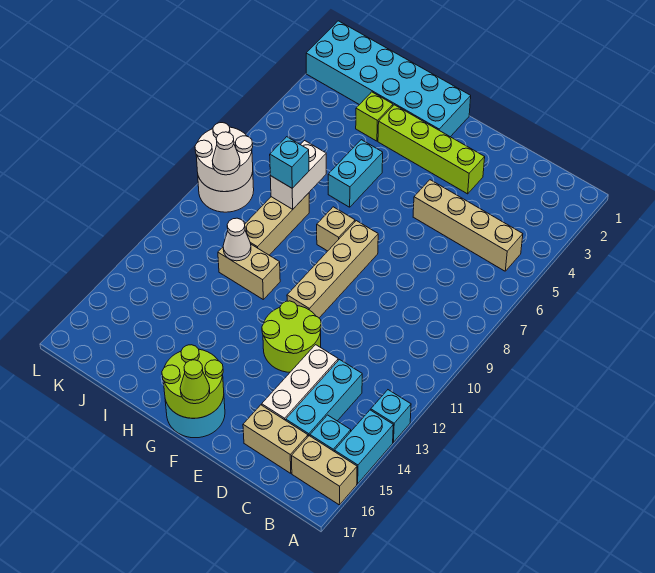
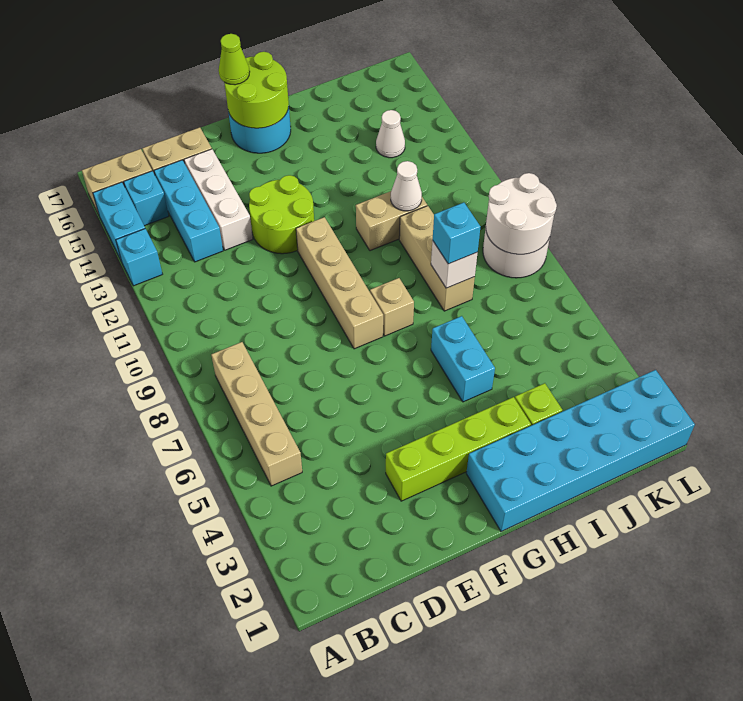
tan brick B5:E5 level 1 -> tan brick B5:B8 level 1
white brick I7:I8 level 2 -> white brick I8 level 2
white cone K9 level 3 -> white cone J14 level 1

